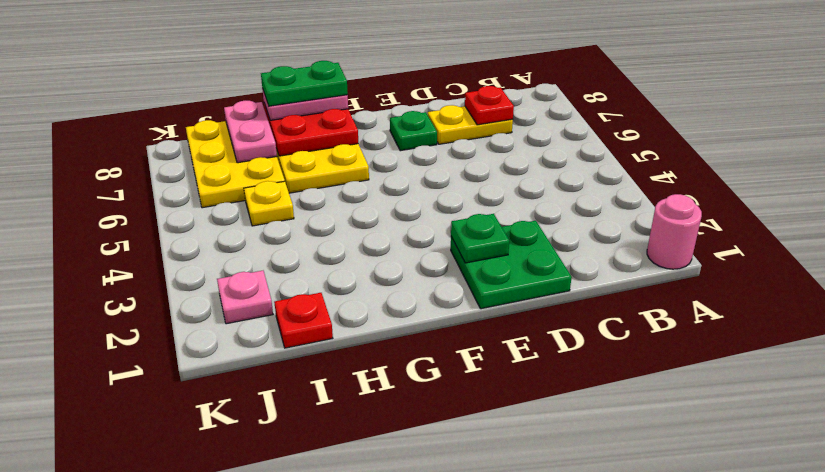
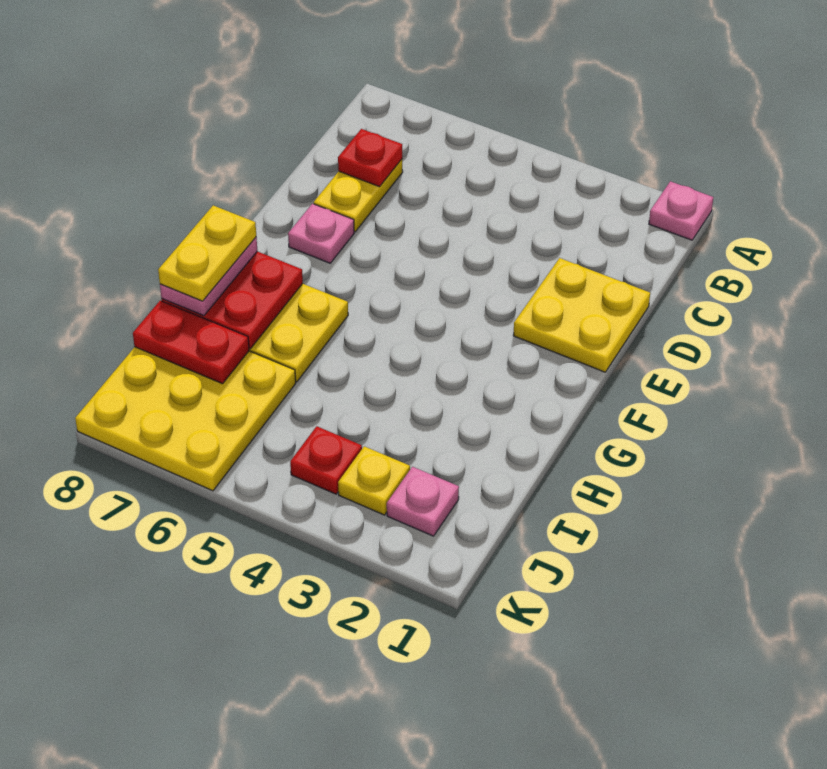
pink round brick A1 level 1 -> pink plate A1 level 1
green plate D1:E2 level 1 -> yellow plate D1:E2 level 1
green plate E2 level 2 -> none
green plate E7 level 1 -> pink plate E7 level 1
green plate G8:H8 level 4 -> yellow plate G8:H8 level 4
red plate I1 level 1 -> red plate J4 level 1
yellow plate I5 level 1 -> yellow plate J3 level 1
yellow plate I6:J8 level 1 -> yellow plate I6:K8 level 1
pink plate I7:I8 level 2 -> red plate I7:I8 level 2

